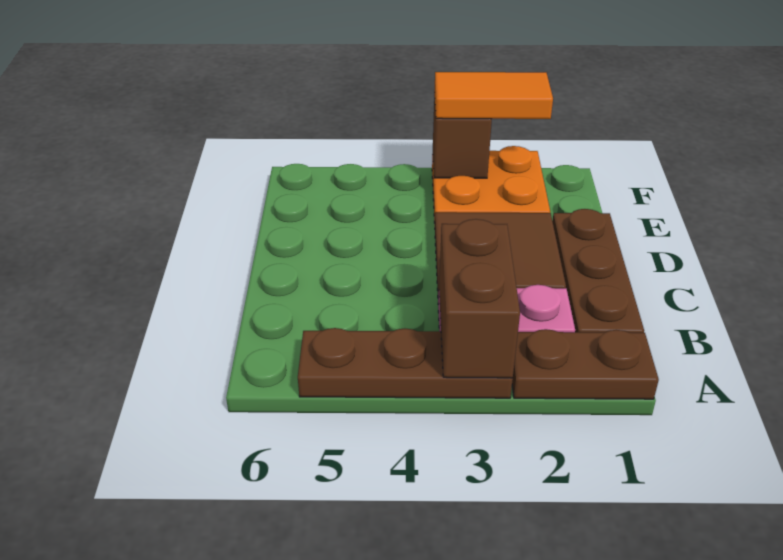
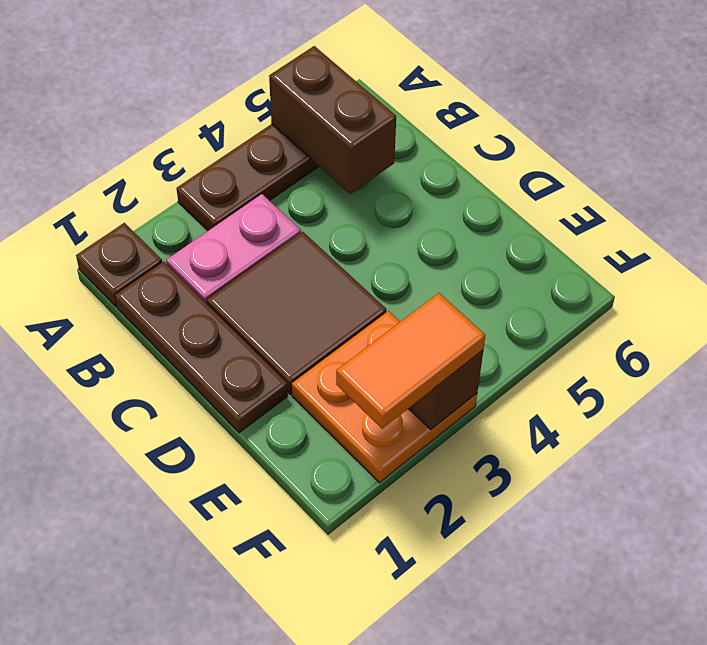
brown plate A1:A2 level 1 -> brown plate A1 level 1
brown brick A3:B3 level 2 -> brown brick A5:B5 level 2

